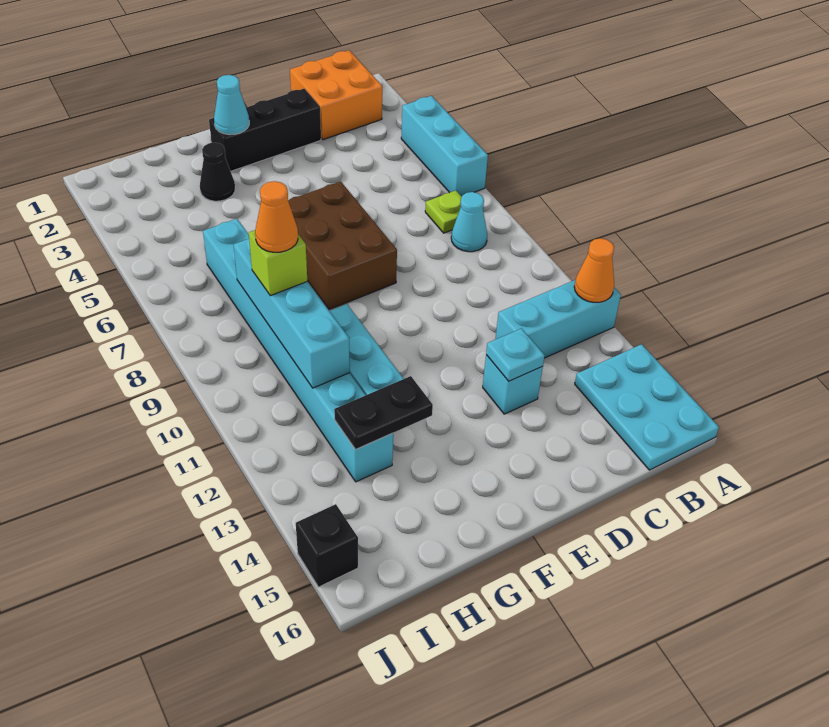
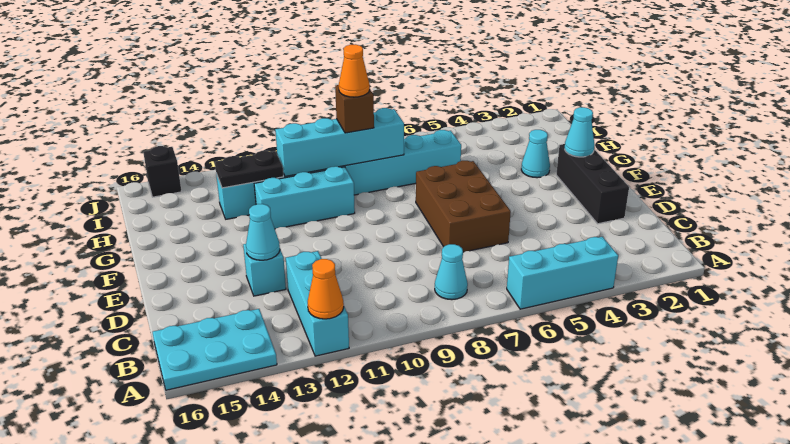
orange brick B1:C2 level 1 -> none
lime plate B7 level 1 -> none
cyan plate D13 level 2 -> cyan cone D13 level 2
brown brick E6:F8 level 1 -> brown brick D6:F7 level 1
black cone G3 level 1 -> cyan cone G3 level 1
black plate G13:H13 level 2 -> black plate H12:H13 level 2
lime brick H9 level 3 -> brown brick H9 level 3

